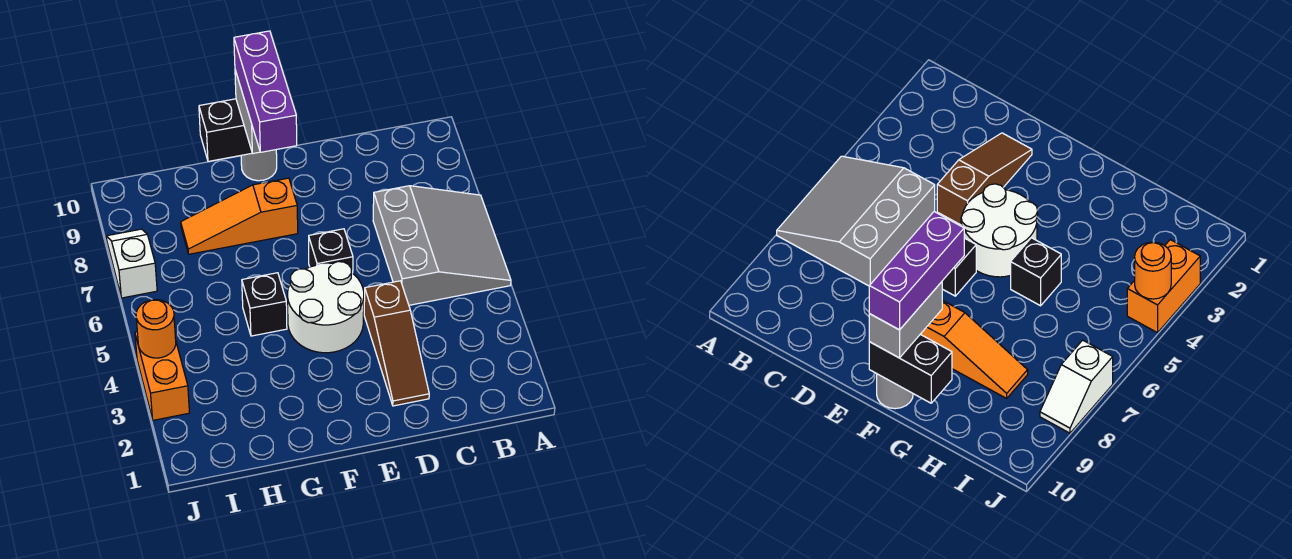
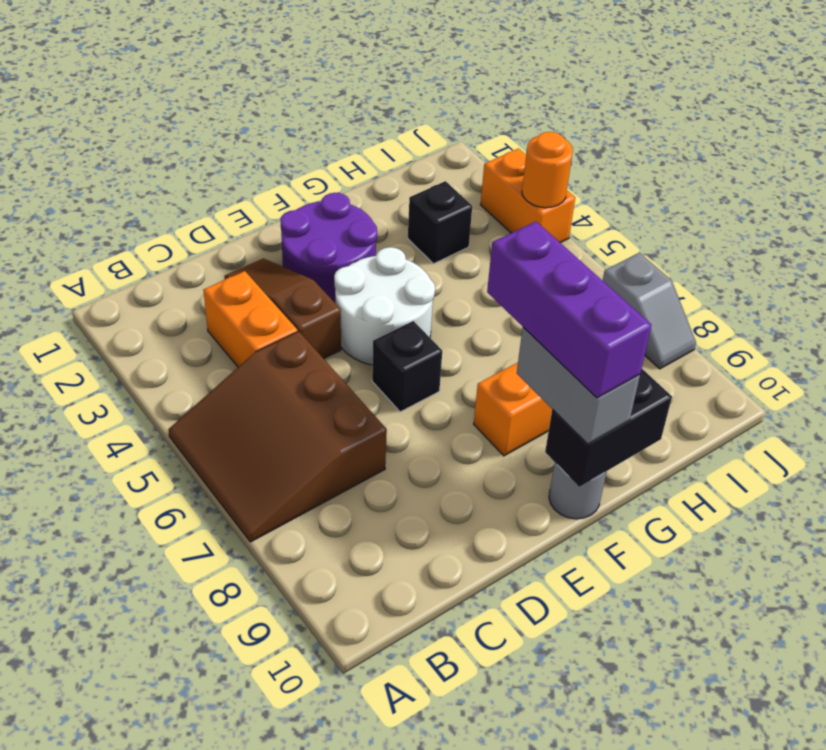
grey slope A5:C7 level 1 top C -> brown slope A5:C7 level 1 top C
none -> orange brick C3:C4 level 1
none -> purple round brick E2:F3 level 1
black brick G5 level 1 -> black brick H3 level 1
white slope J7:J8 level 1 top 7 -> grey slope J7:J8 level 1 top 7

